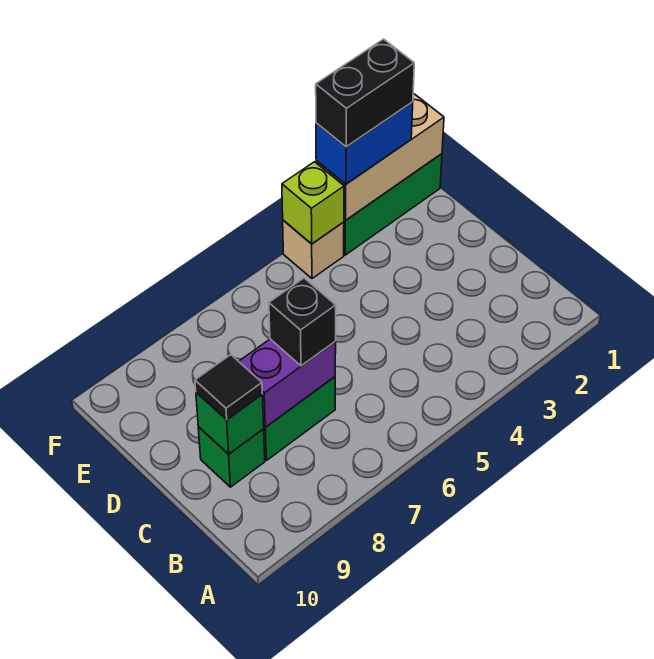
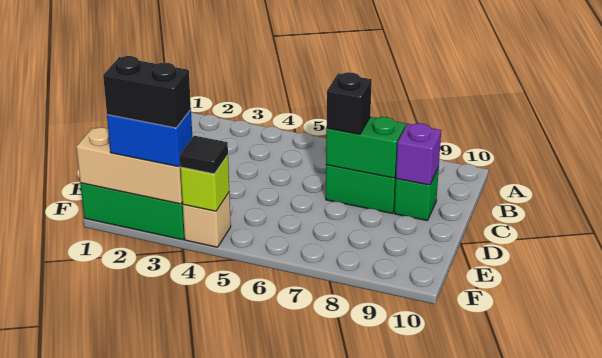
purple brick C7:C8 level 2 -> green brick C7:C8 level 2
green brick C9 level 2 -> purple brick C9 level 2
black tile C9 level 3 -> black tile F4 level 3

